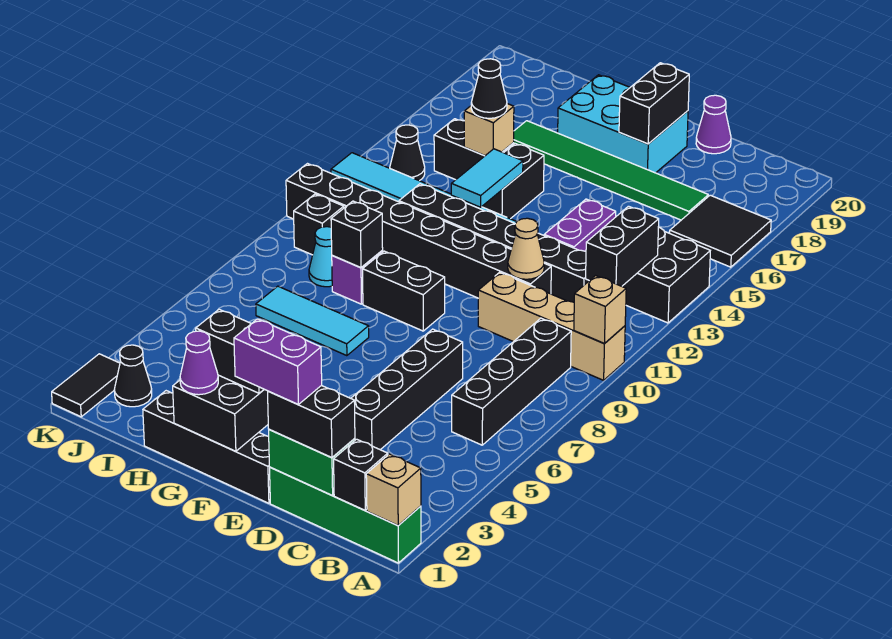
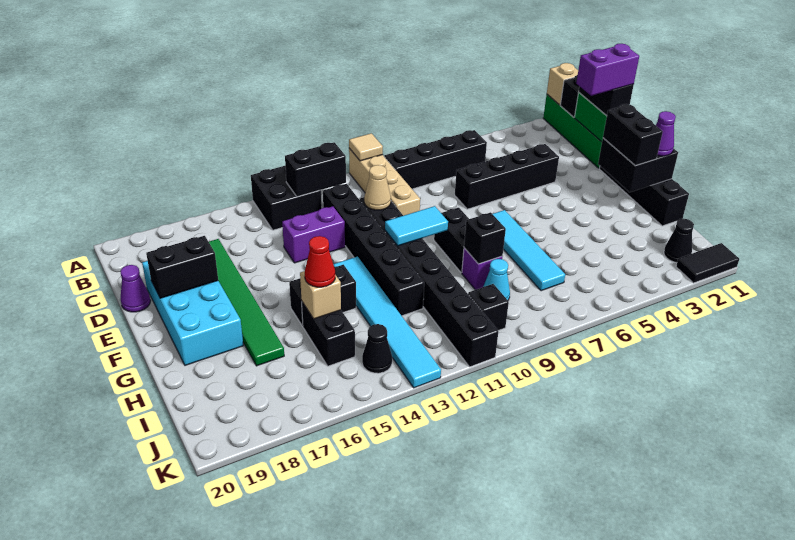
tan brick A10 level 2 -> tan tile A10 level 2
black tile A16:B17 level 1 -> none
purple brick D1:E1 level 4 -> purple brick D1:D2 level 4
cyan brick E18:G19 level 1 -> cyan brick D18:G19 level 1
cyan tile G7:I7 level 1 -> cyan tile F7:I7 level 1
cyan tile G13:G14 level 2 -> cyan tile F10:F11 level 2
black cone H15 level 3 -> red cone H15 level 3

